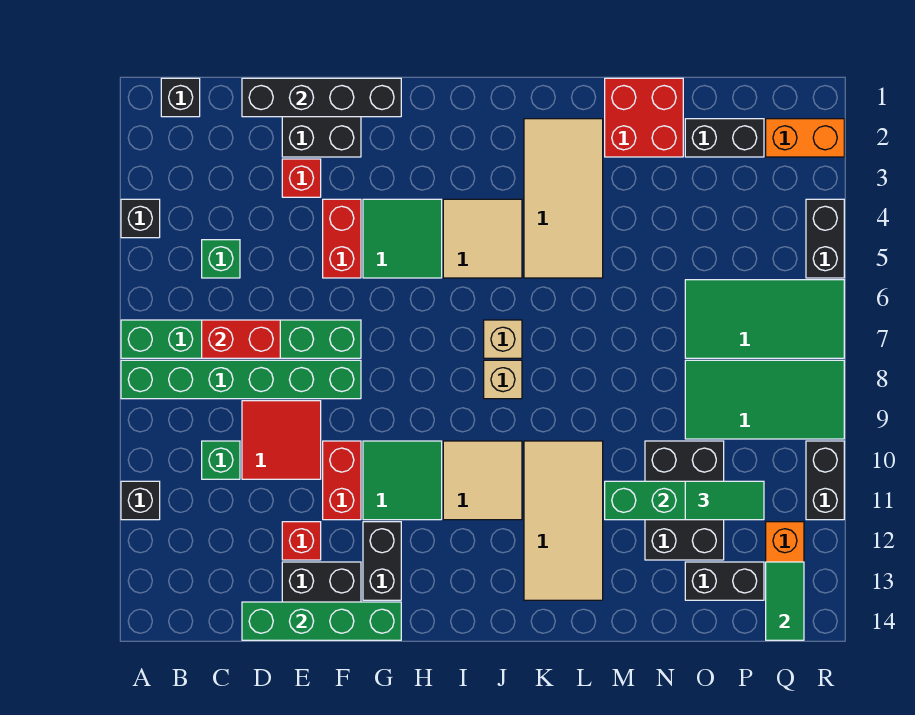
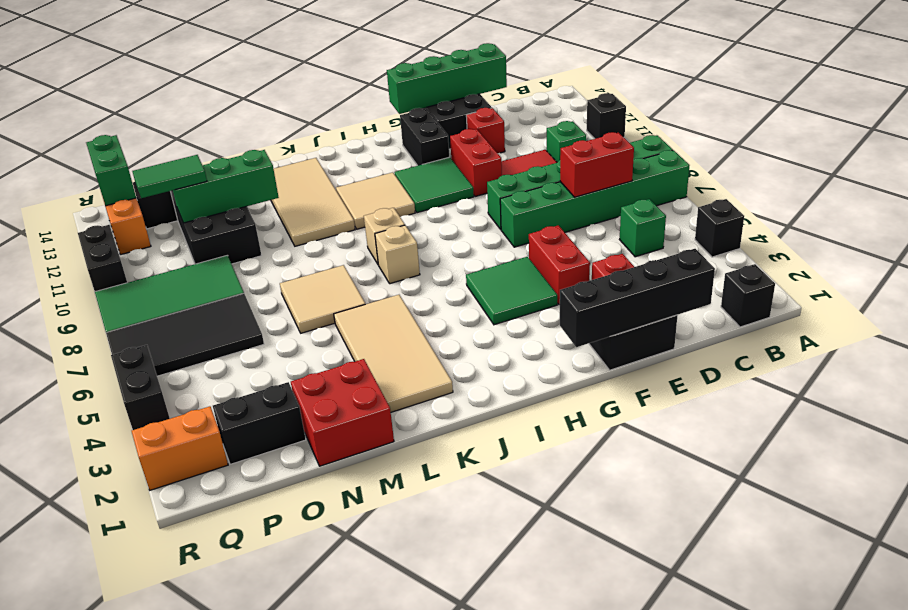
tan tile I4:J5 level 1 -> tan tile L6:M7 level 1
green tile O6:R7 level 1 -> black tile O6:R7 level 1
green tile Q13:Q14 level 2 -> green brick Q13:Q14 level 2

